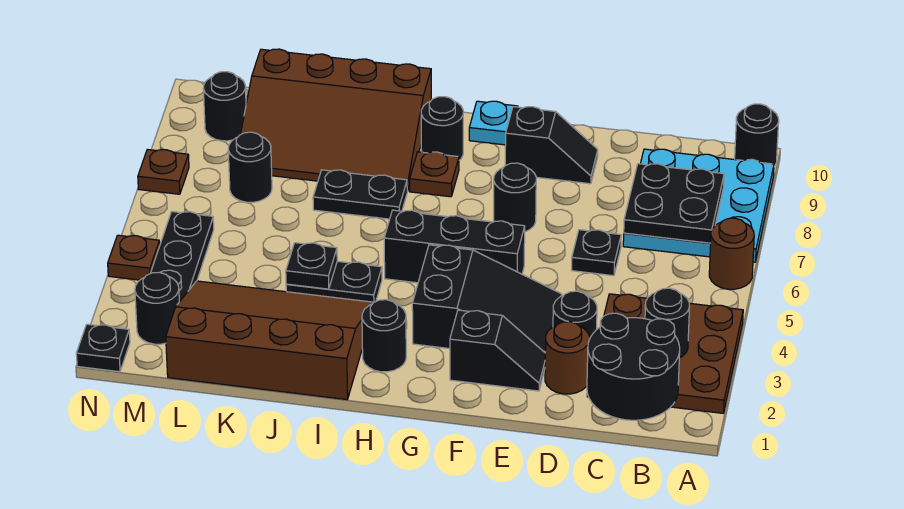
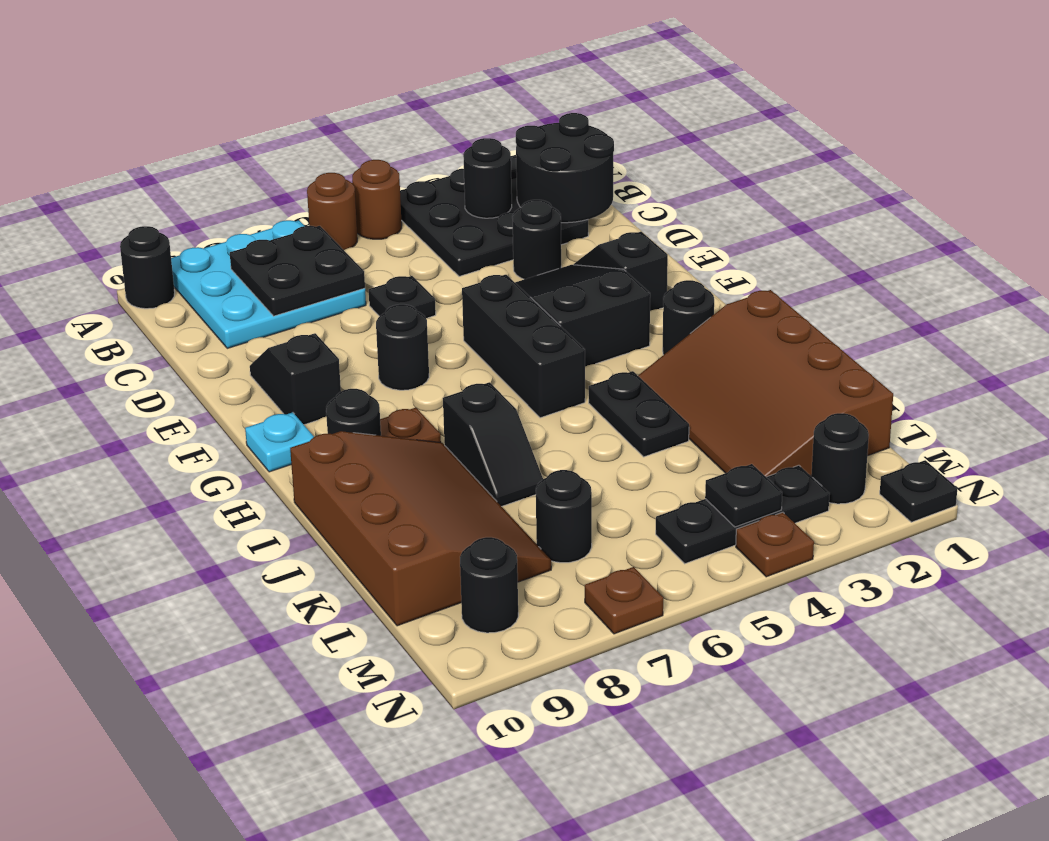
brown plate A2:C4 level 1 -> black plate A2:C4 level 1
brown round brick D2 level 1 -> brown round brick A5 level 1
black plate I7:J7 level 1 -> black slope I7:J7 level 1 top I
black plate J4 level 2 -> black plate M4 level 2

